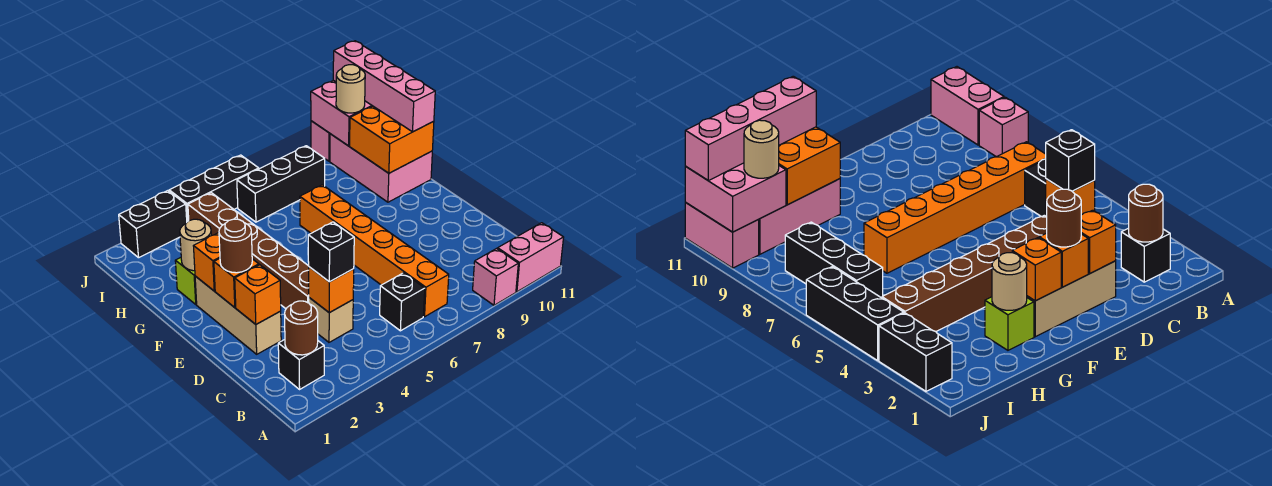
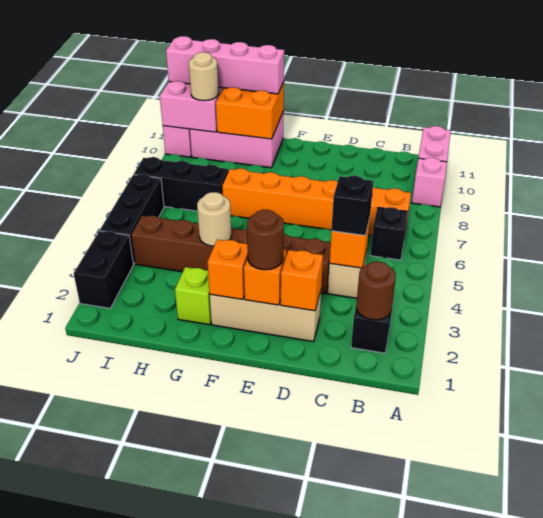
tan round brick G2 level 2 -> tan round brick G4 level 2
black brick I6:I8 level 1 -> black brick H7:J7 level 1

